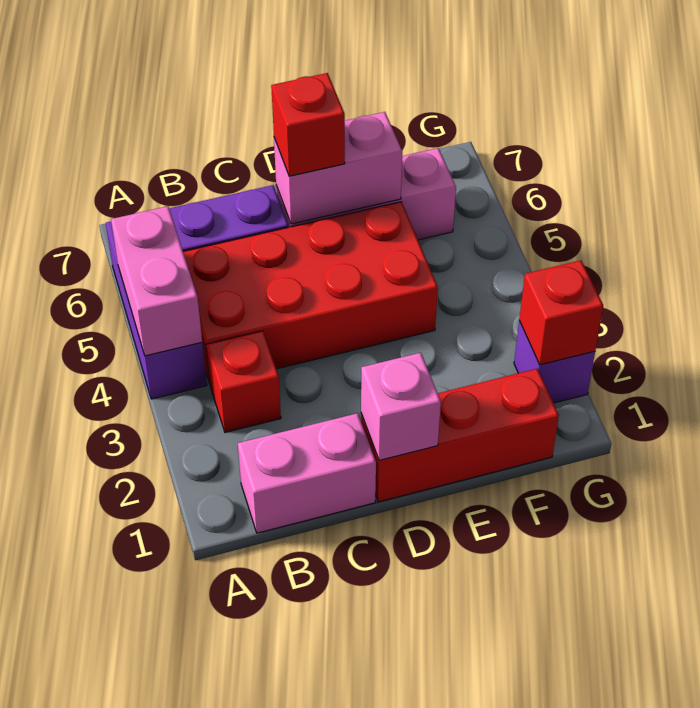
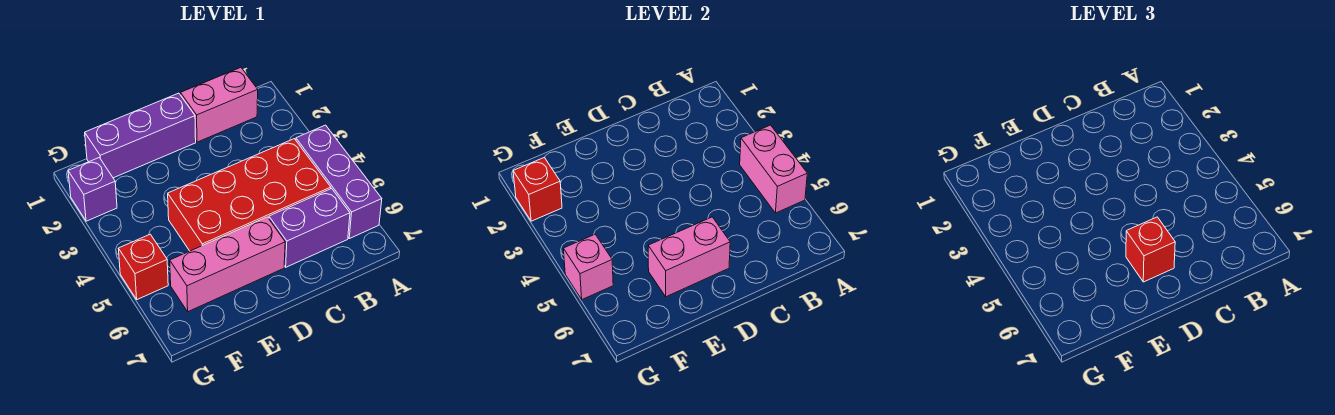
red brick B3 level 1 -> red brick G5 level 1
red brick D1:F1 level 1 -> purple brick D1:F1 level 1
pink brick D1 level 2 -> pink brick G5 level 2

